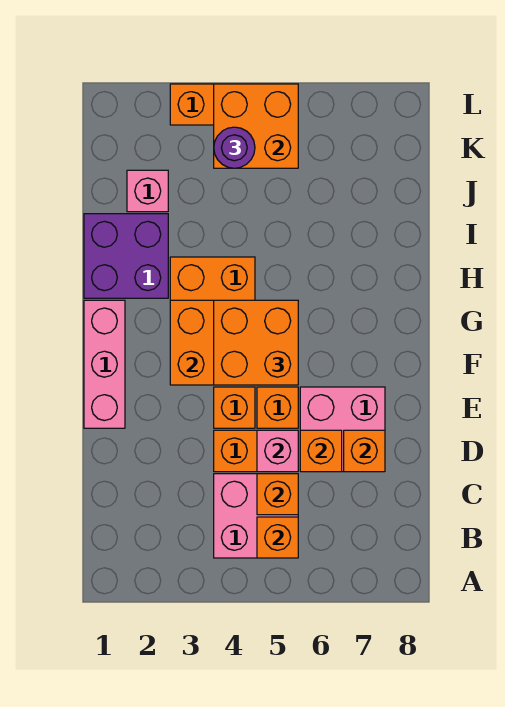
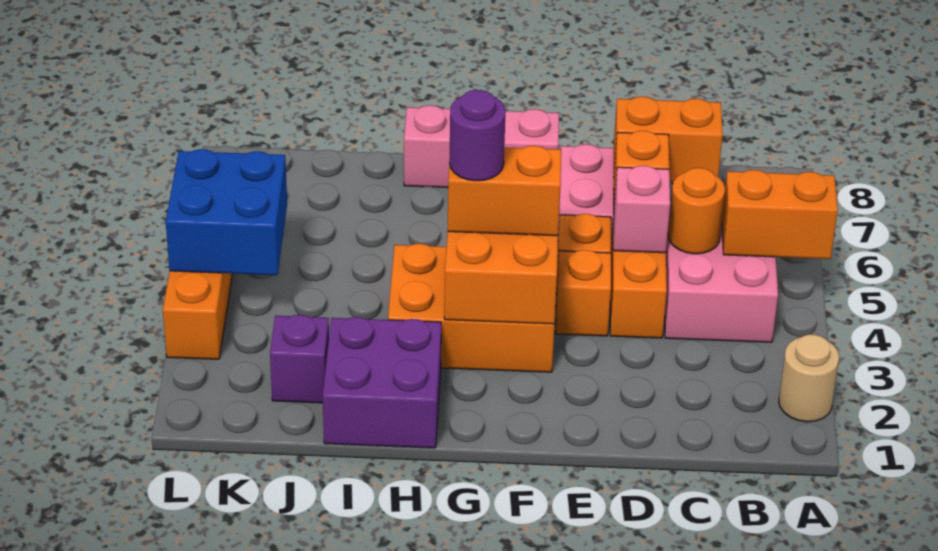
none -> tan round brick A2 level 1
orange brick B5 level 2 -> orange brick A5:B5 level 2
orange brick C5 level 2 -> orange round brick C5 level 2
orange brick D7 level 2 -> orange brick C7:D7 level 2
pink brick E1:G1 level 1 -> pink brick F8:H8 level 1
orange brick F4:G5 level 3 -> orange brick F4:G4 level 3
pink brick J2 level 1 -> purple brick J2 level 1
orange brick K4:L5 level 2 -> blue brick K4:L5 level 2
purple round brick K4 level 3 -> purple round brick G4 level 4

